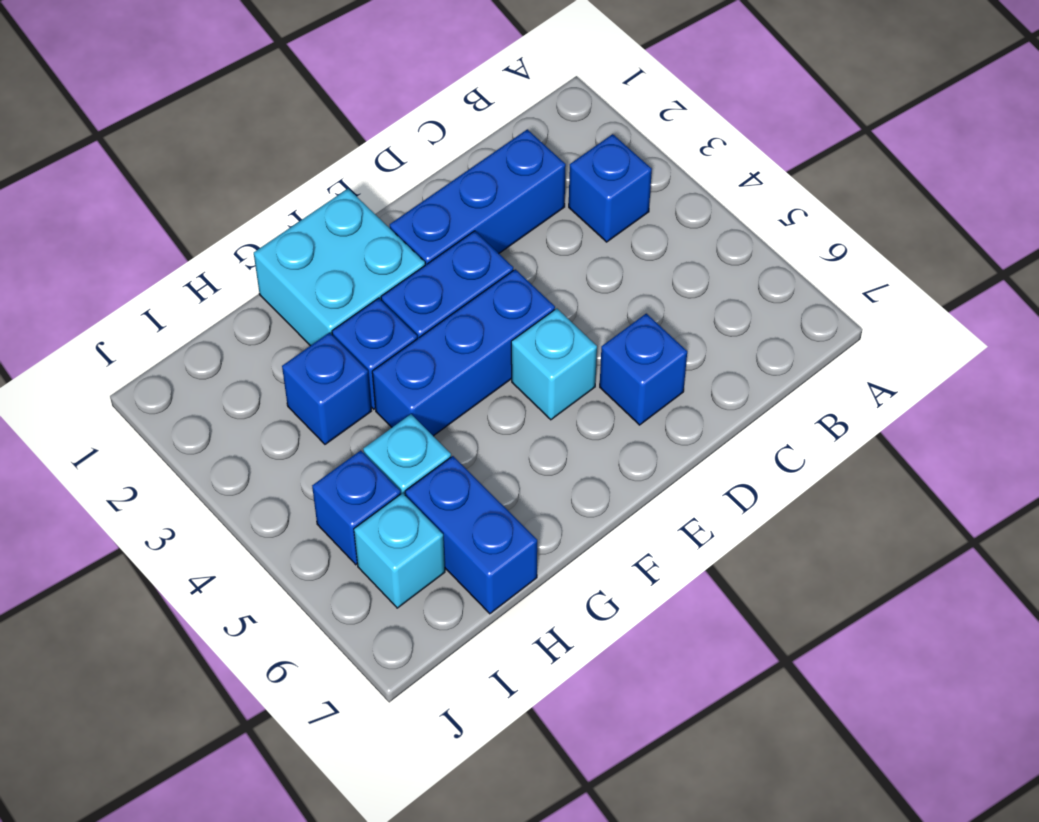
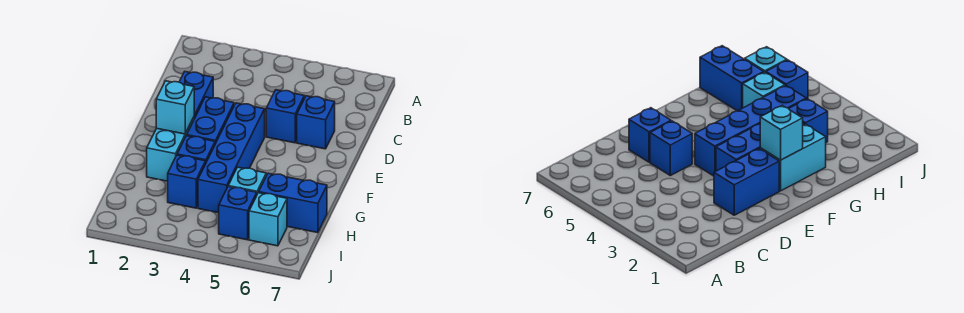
blue brick B3 level 1 -> blue brick D5 level 1
blue brick C2:E2 level 1 -> blue brick D2:E2 level 1
blue brick E4:G4 level 1 -> blue brick E4:H4 level 1
cyan brick E5 level 1 -> cyan brick F2 level 2
cyan brick F1:G2 level 1 -> cyan brick F2:G2 level 1

